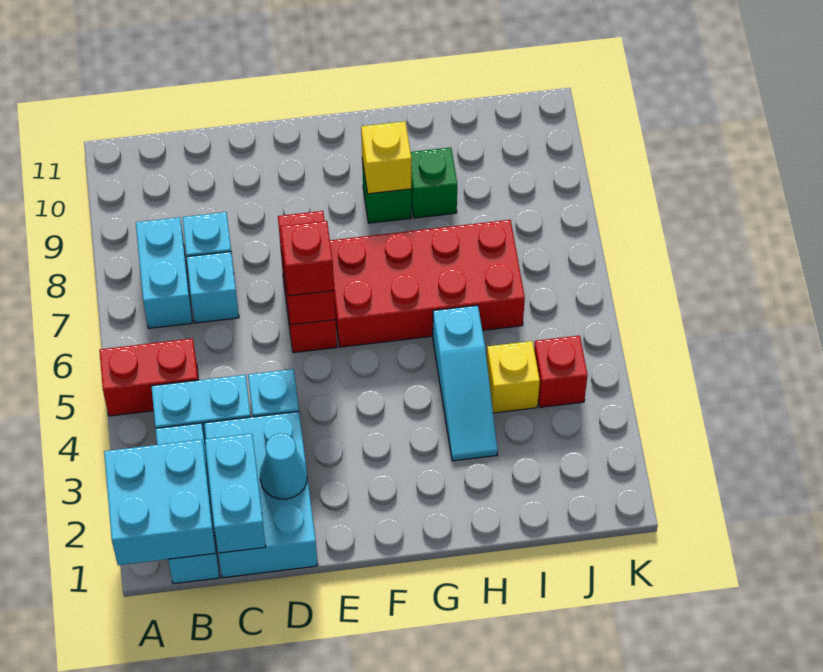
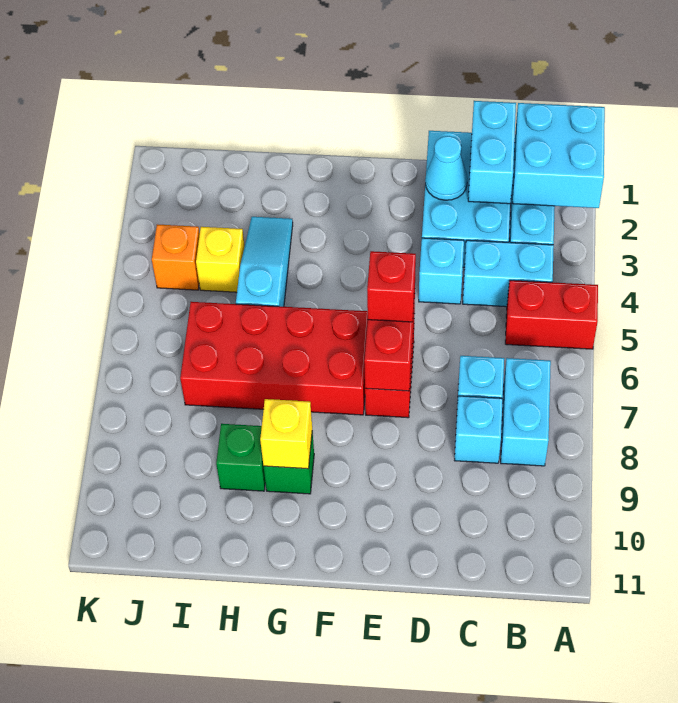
red brick J4 level 1 -> orange brick J4 level 1

